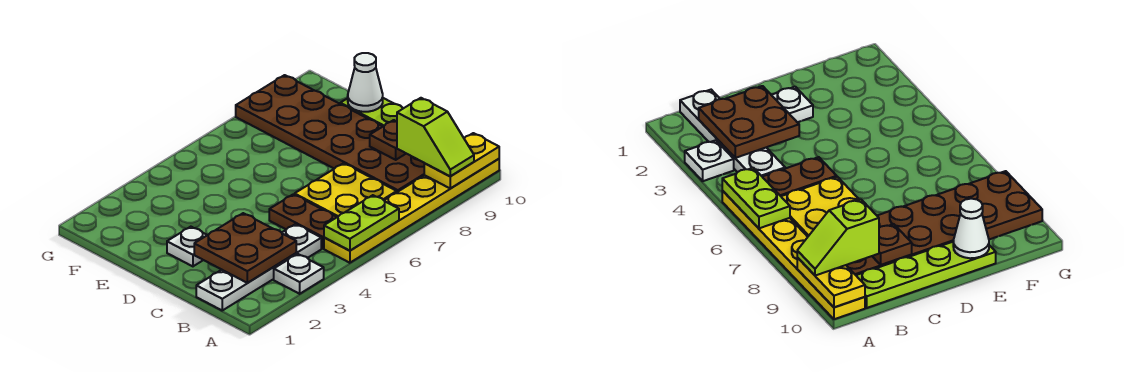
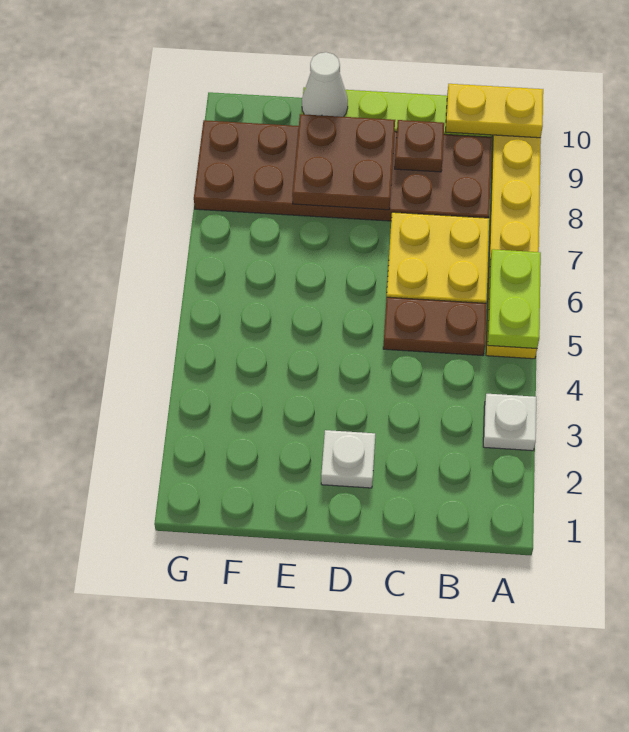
yellow plate A9:A10 level 2 -> yellow plate A10:B10 level 2
lime slope A9:B9 level 3 top B -> none
white plate B1:B4 level 1 -> none
brown plate B2:C3 level 2 -> brown plate D8:E9 level 2

